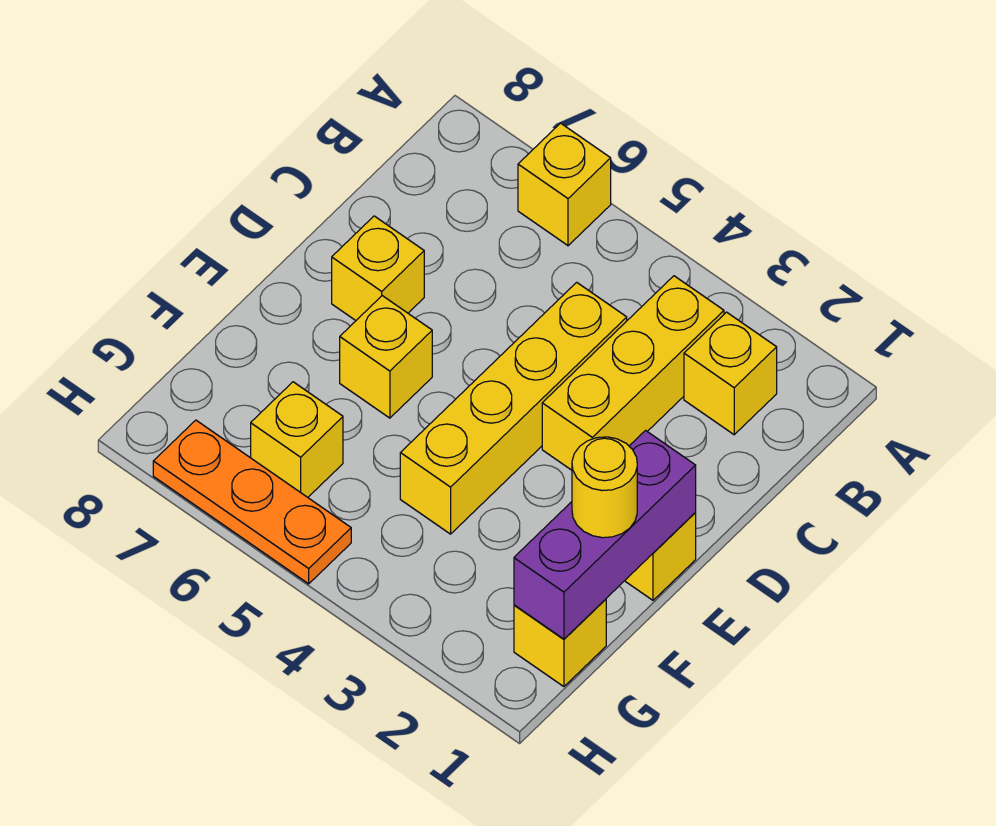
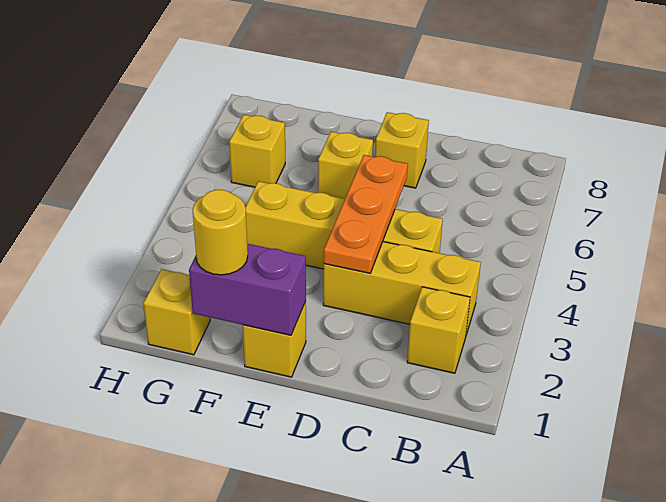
yellow brick A6 level 1 -> none
purple brick E1:G1 level 2 -> purple brick E1:F1 level 2
orange plate H5:H7 level 1 -> orange plate D3:D5 level 2

